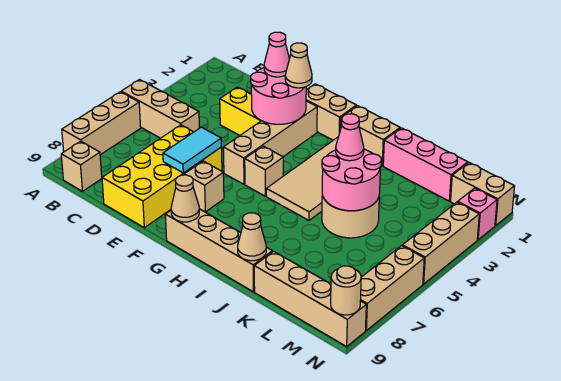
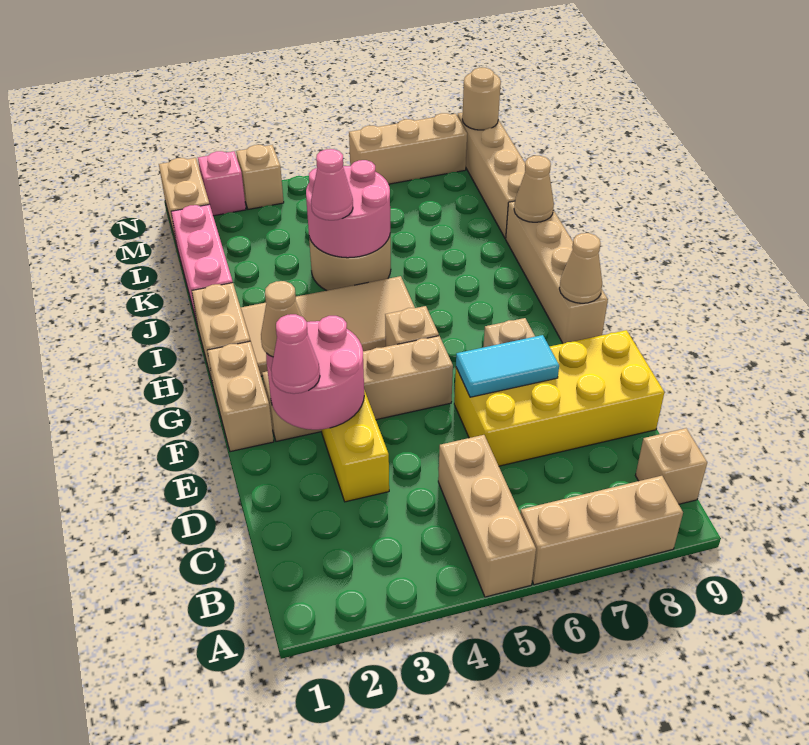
tan brick N3:N5 level 1 -> tan brick N3 level 1

